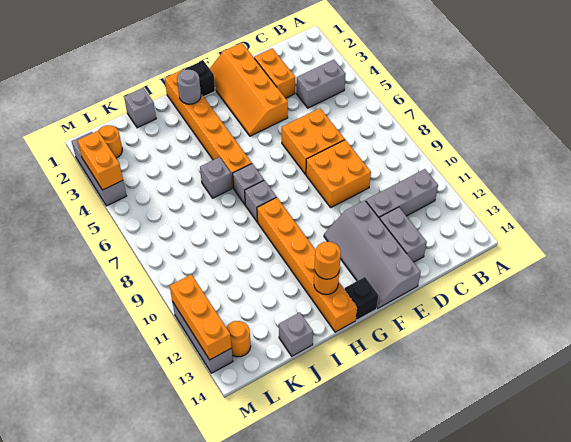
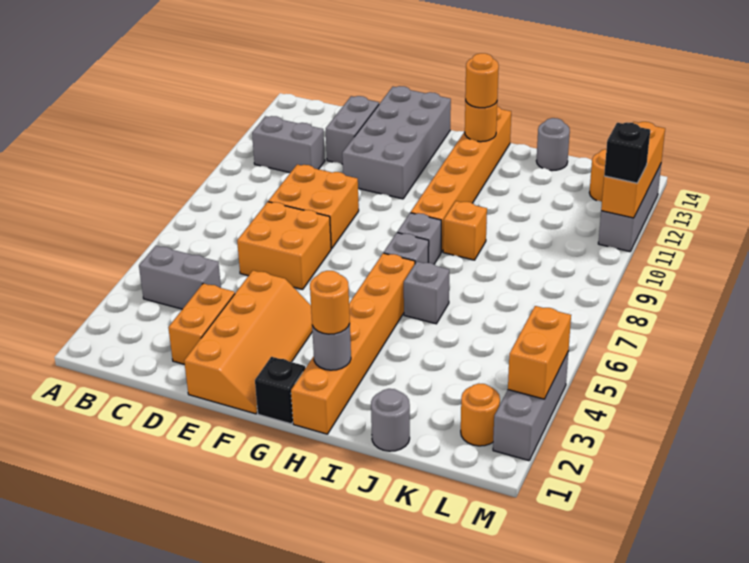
grey brick B11:D11 level 1 -> grey brick B11:C11 level 1
grey slope E11:F14 level 1 top E -> grey brick E11:F14 level 1
black brick G14 level 1 -> black brick M11 level 3
none -> orange round brick H2 level 3
none -> orange brick I9 level 1
grey brick J1 level 1 -> grey round brick J1 level 1
grey brick J14 level 1 -> grey round brick J14 level 1

